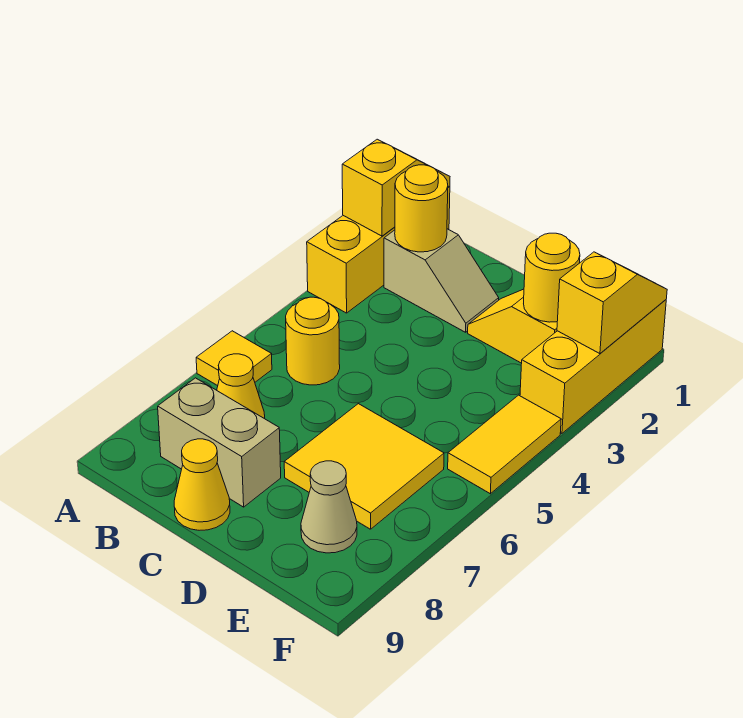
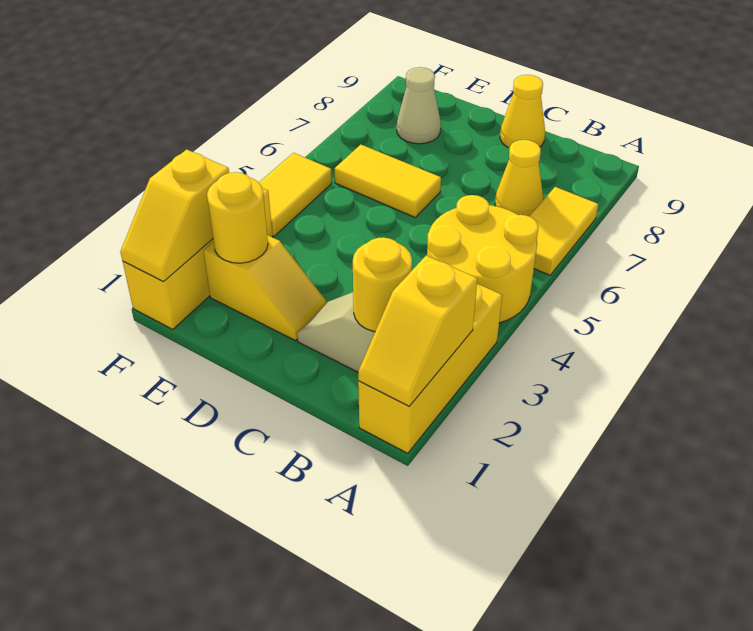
yellow tile A6 level 1 -> yellow tile A6:A7 level 1
yellow round brick B5 level 1 -> yellow round brick A4:B5 level 1
tan brick B8:C8 level 1 -> none
yellow tile D6:E7 level 1 -> yellow tile D6:E6 level 1

